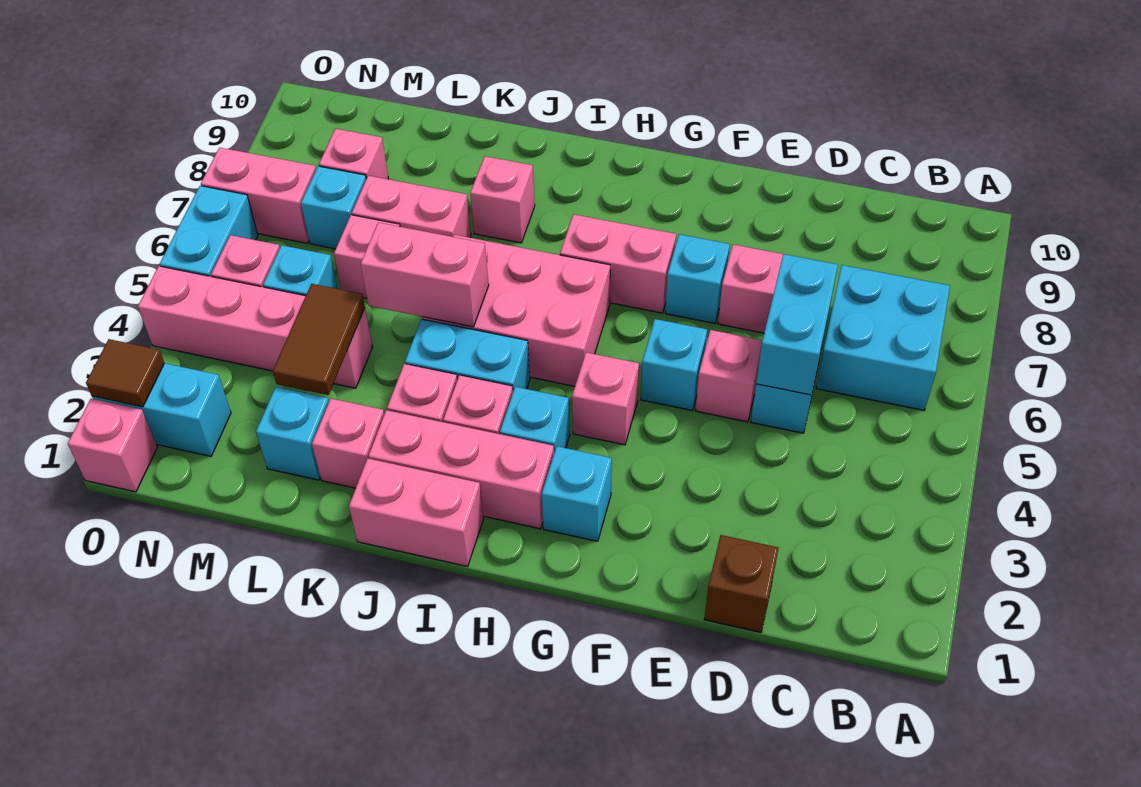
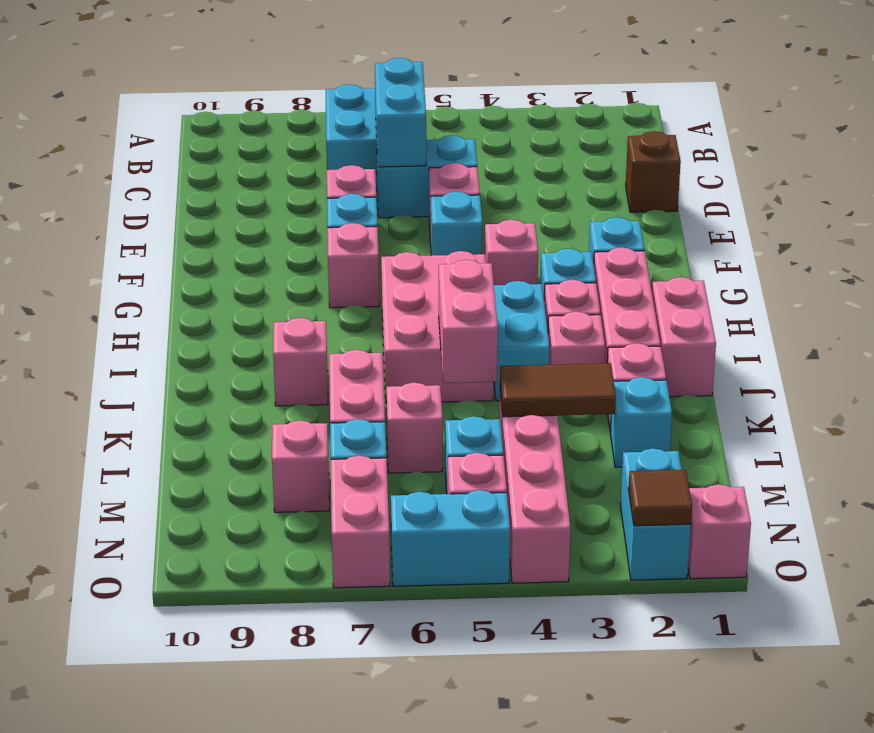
cyan brick D5:D6 level 2 -> cyan brick C6:D6 level 2
pink brick G7:H7 level 1 -> pink brick G7 level 1

